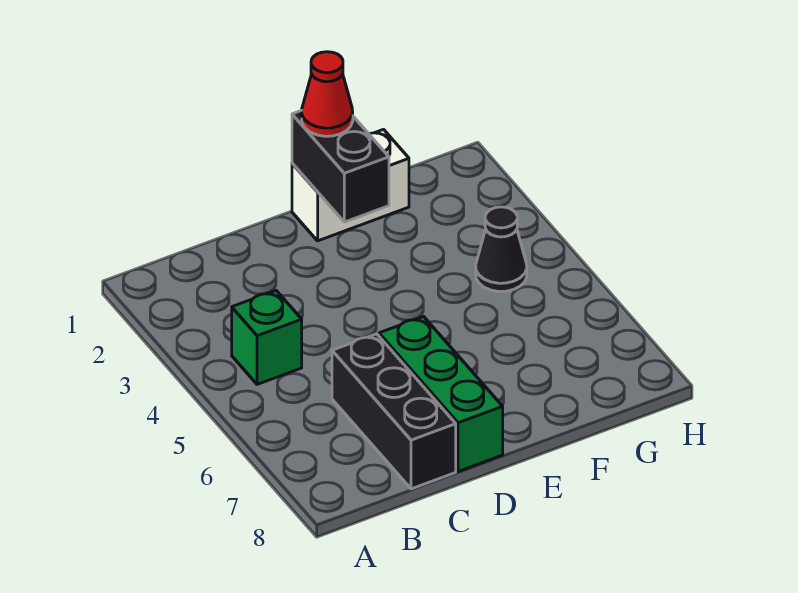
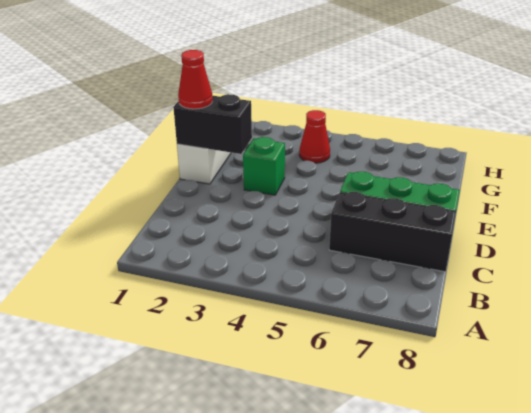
green brick B4 level 1 -> green brick E3 level 1
black cone G4 level 1 -> red cone G4 level 1

